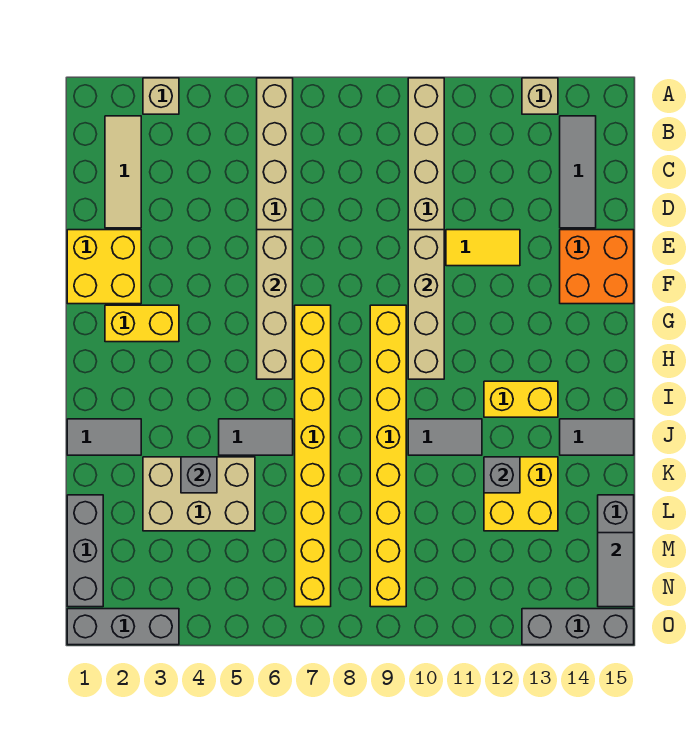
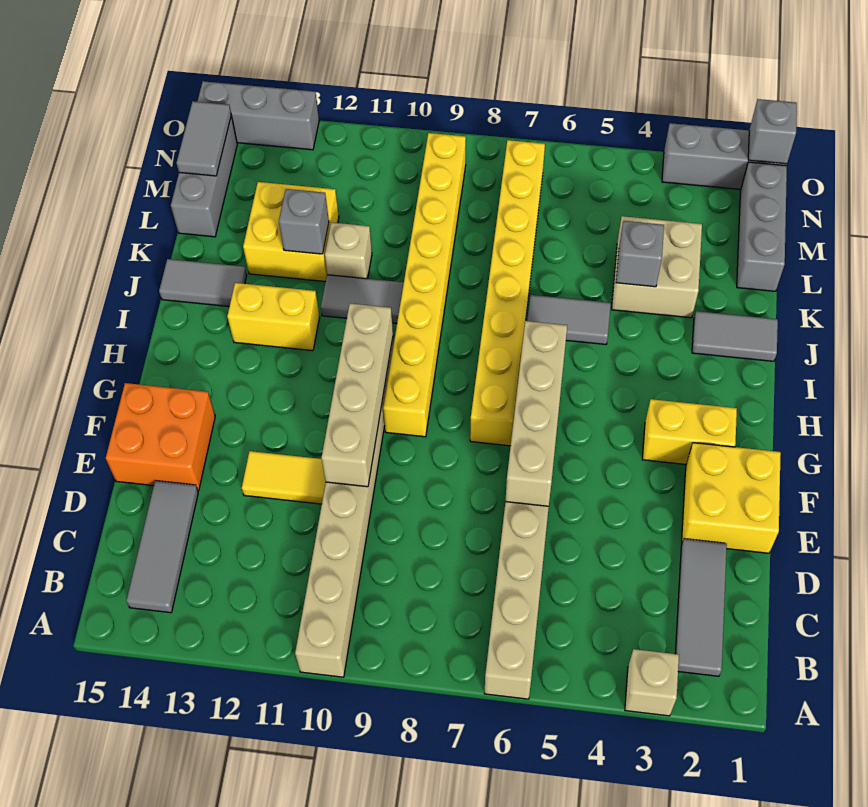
tan brick A13 level 1 -> tan brick K11 level 1
tan tile B2:D2 level 1 -> grey tile B2:D2 level 1
tan brick K3:L5 level 1 -> tan brick K3:L4 level 1
none -> grey brick O1 level 2

